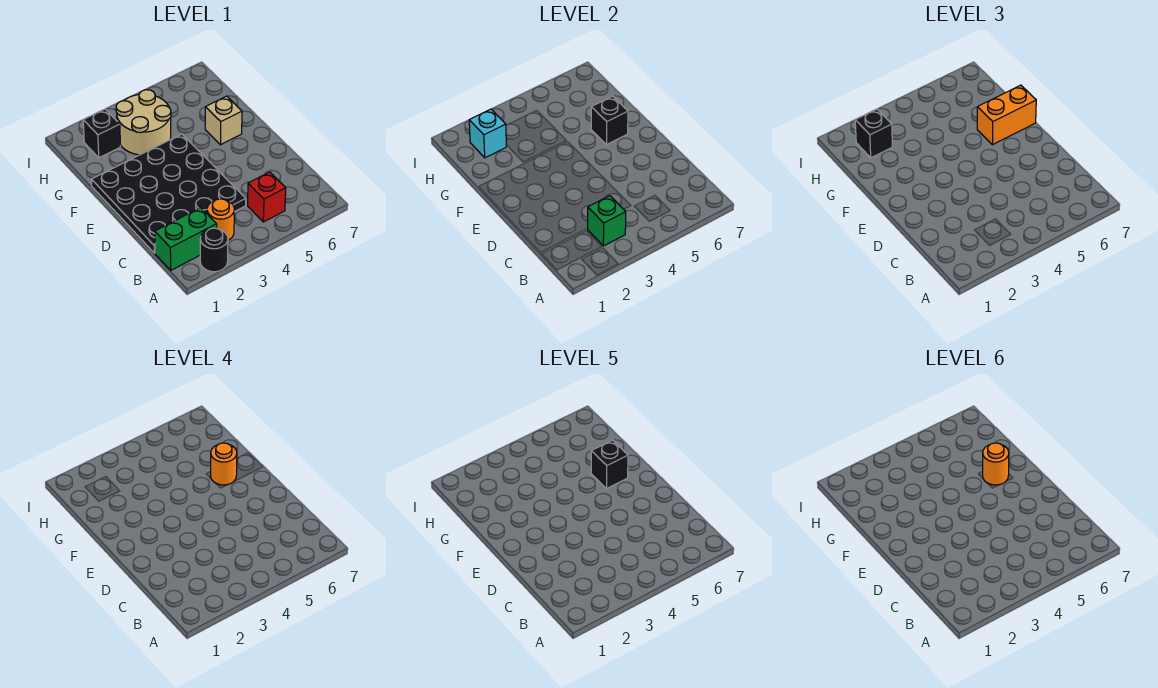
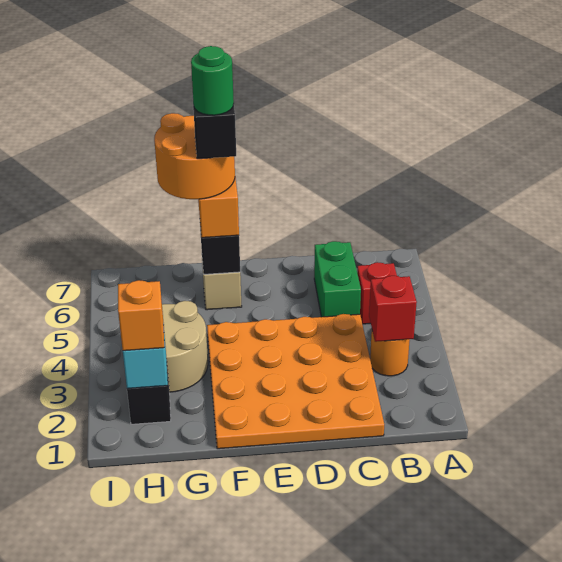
black round brick A2 level 1 -> none
green brick B1:B2 level 1 -> green brick C5:C6 level 1
green brick B3 level 2 -> red brick B3 level 2
black plate C1:F4 level 1 -> orange plate C1:F4 level 1
orange round brick F6 level 4 -> orange round brick F6:G7 level 4
orange round brick F6 level 6 -> green round brick F6 level 6
black brick H2 level 3 -> orange brick H2 level 3

